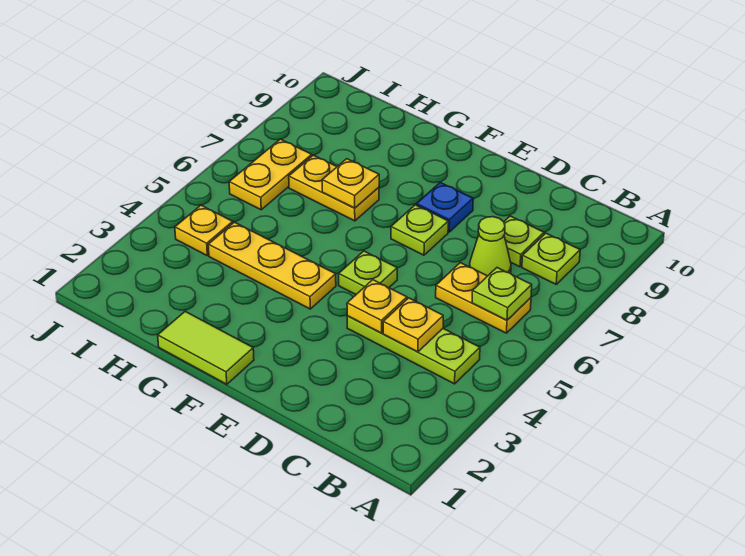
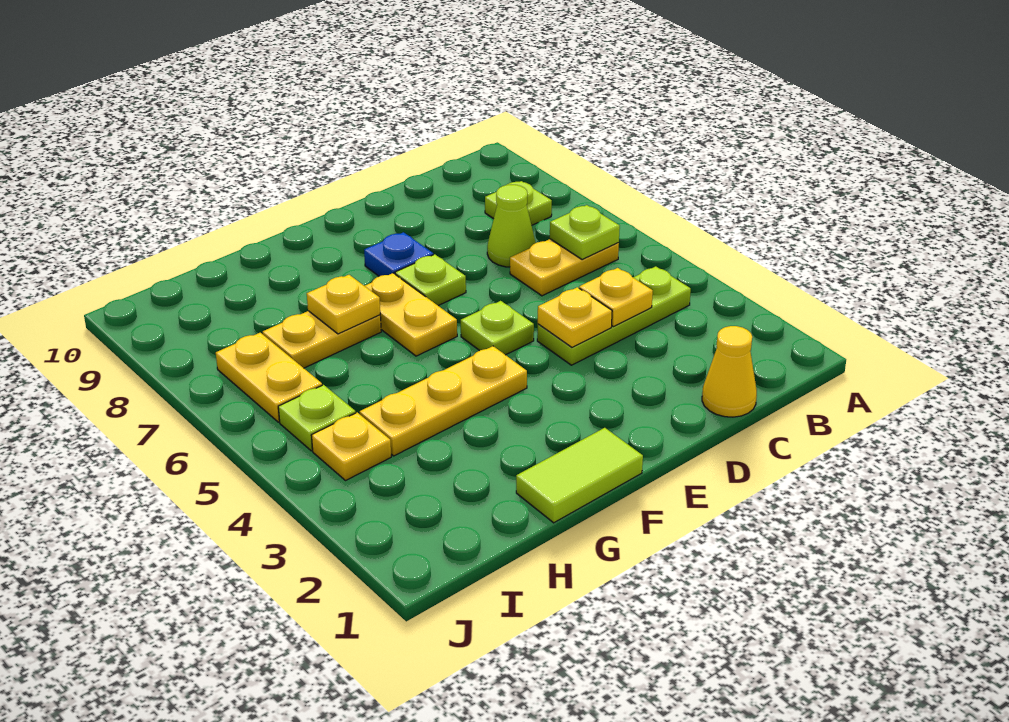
none -> yellow cone C1 level 1
lime plate C8 level 1 -> lime plate I5 level 1
none -> yellow plate F6:F7 level 1

